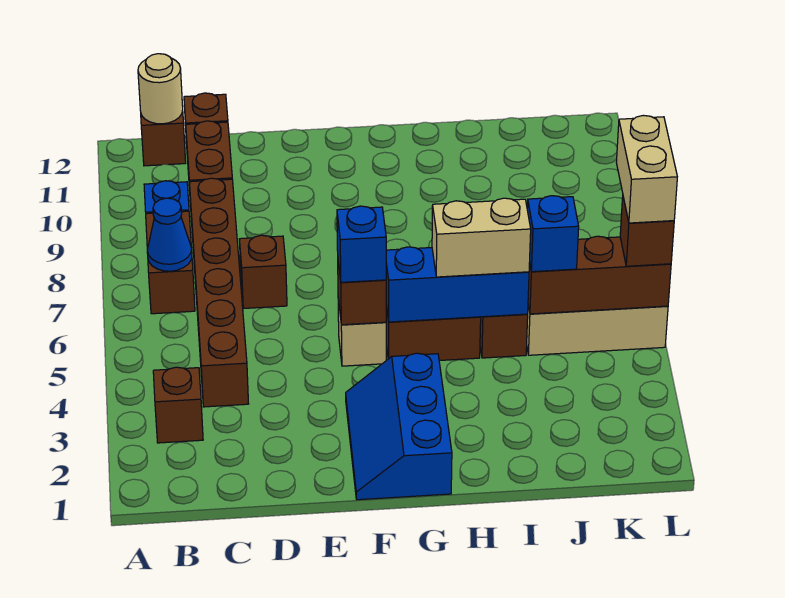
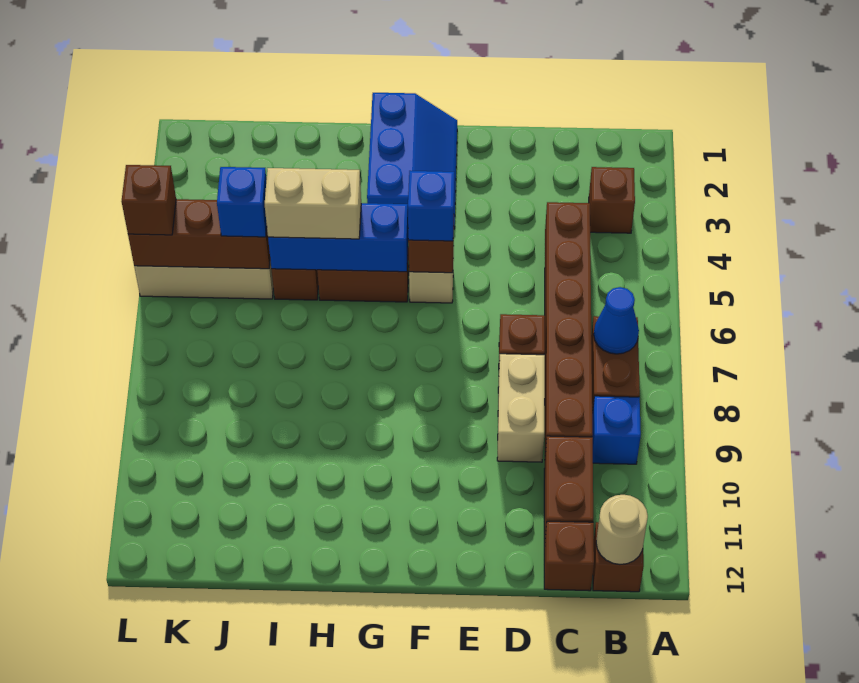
tan brick L5:L6 level 4 -> tan brick D8:D9 level 1

